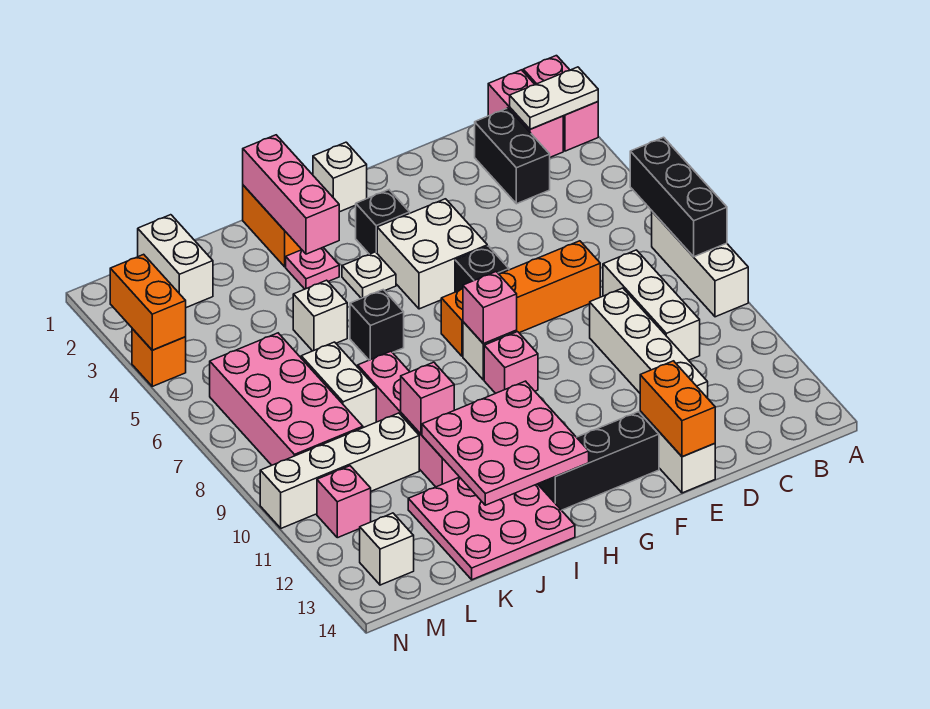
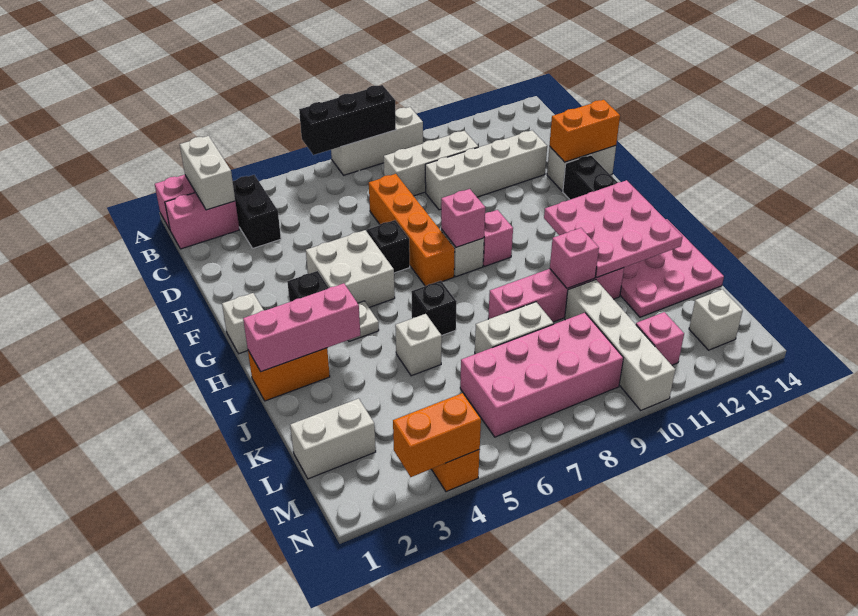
white plate A2:B2 level 2 -> white brick A2:B2 level 2
black brick C2:C3 level 1 -> black brick B3:C3 level 1
pink plate I3 level 1 -> none

